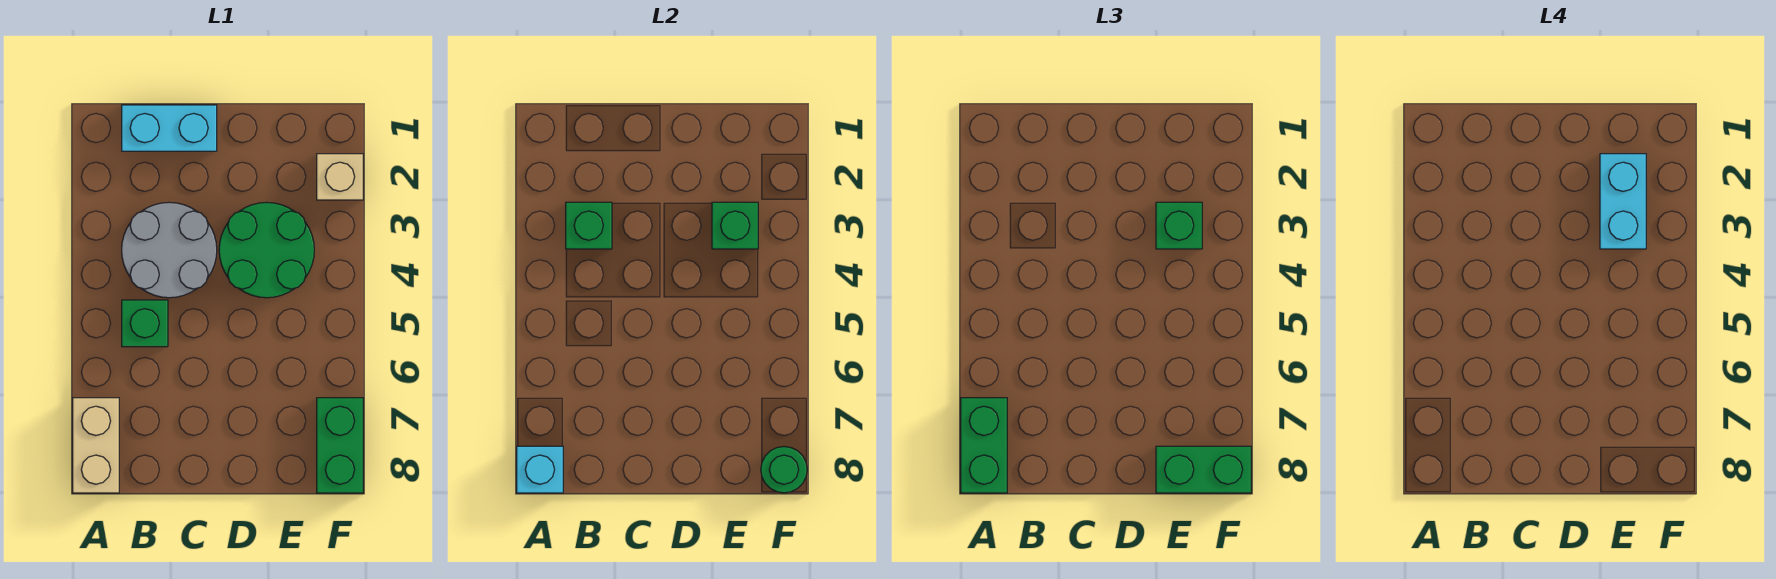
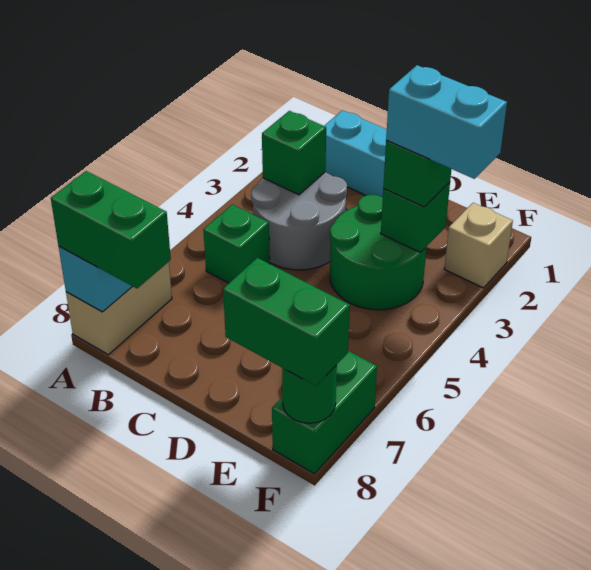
green brick A7:A8 level 3 -> green brick A8:B8 level 3
cyan brick E2:E3 level 4 -> cyan brick E3:F3 level 4

